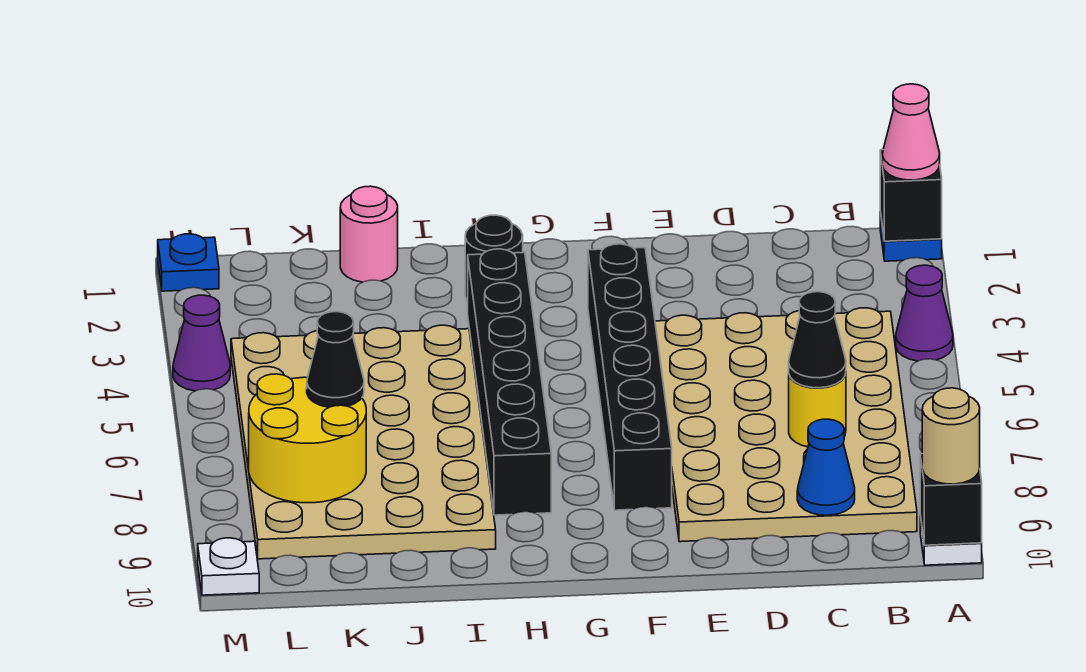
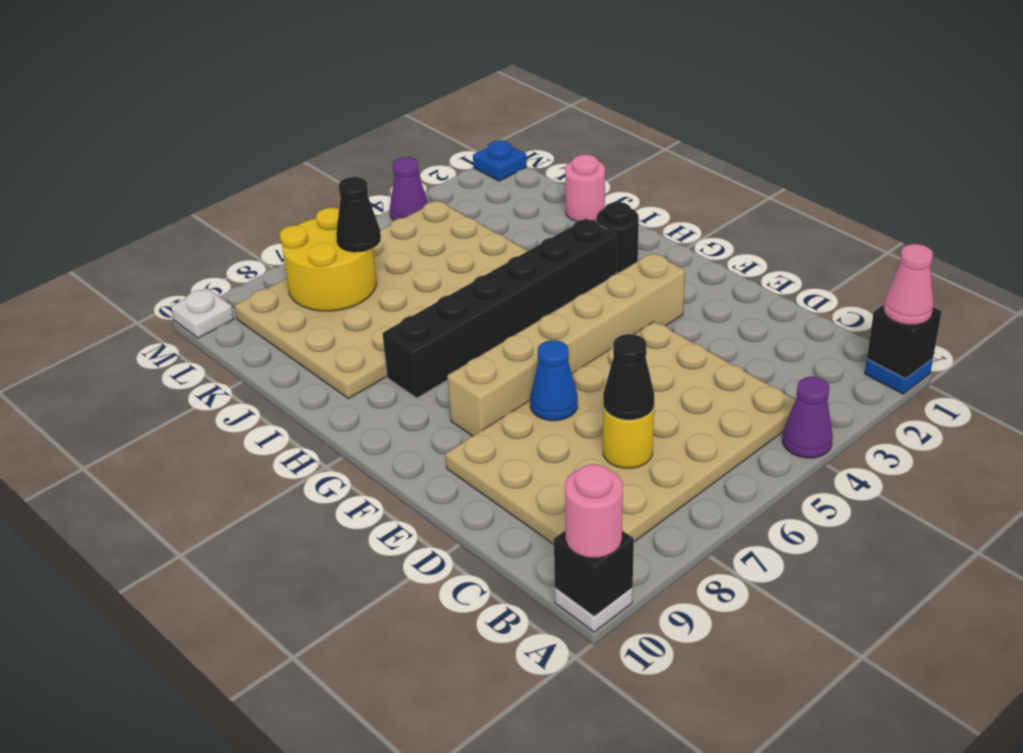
tan round brick A10 level 3 -> pink round brick A10 level 3
blue cone C9 level 2 -> blue cone E7 level 2
black brick F3:F8 level 1 -> tan brick F3:F8 level 1

